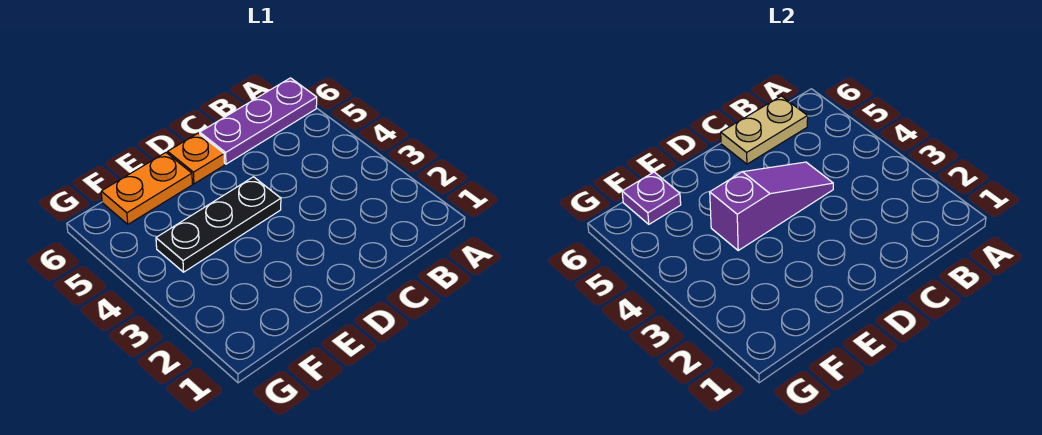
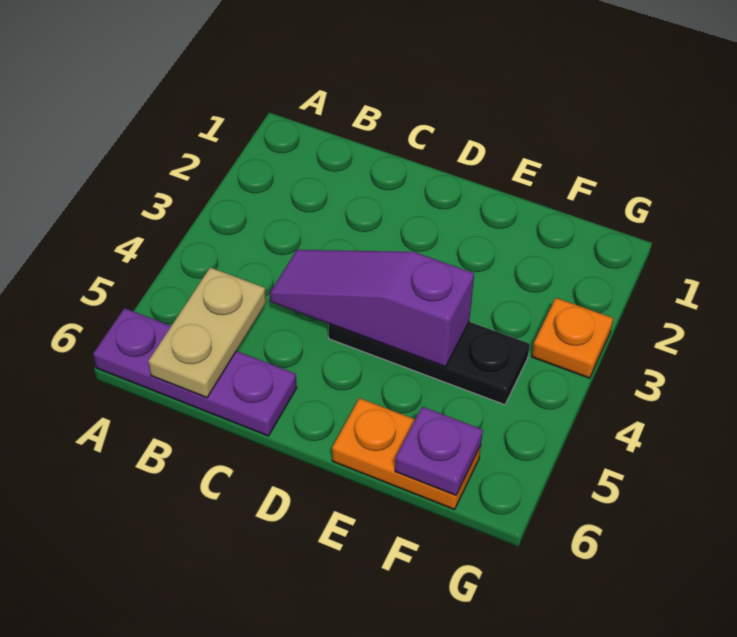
tan plate B6:C6 level 2 -> tan plate B5:B6 level 2
orange plate D6 level 1 -> orange plate G3 level 1

